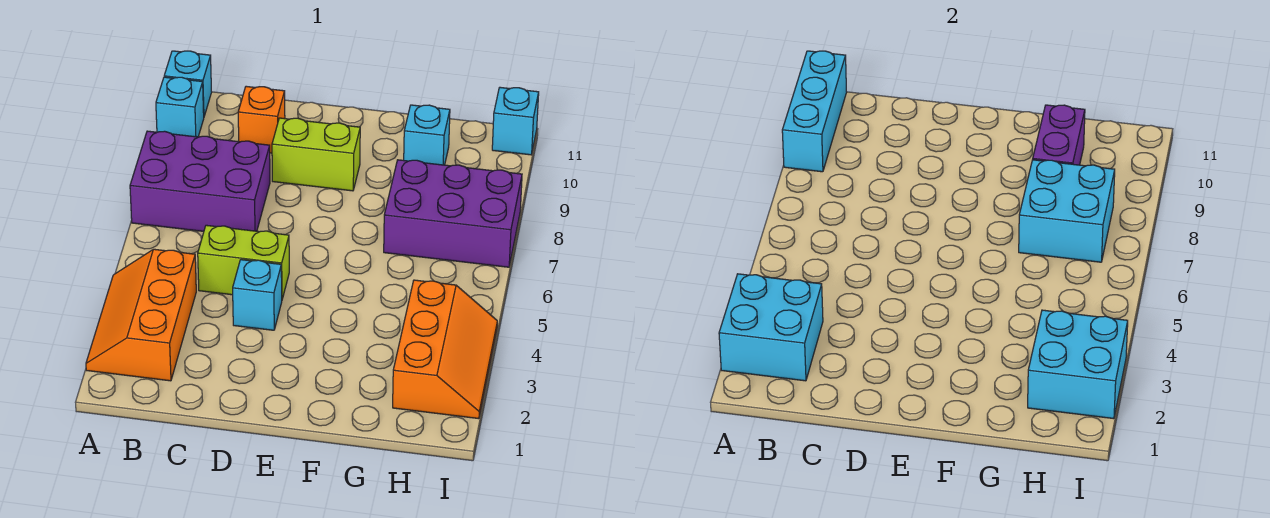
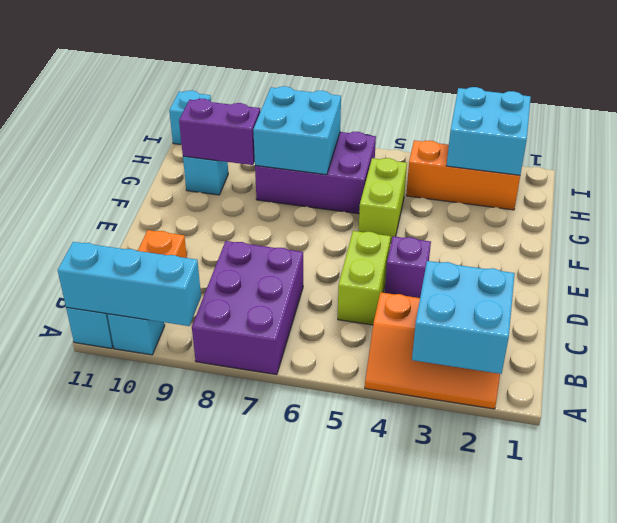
cyan brick D4 level 1 -> purple brick D4 level 1
lime brick D9:E9 level 1 -> lime brick F5:G5 level 1
purple brick G7:I8 level 1 -> purple brick G6:H8 level 1

